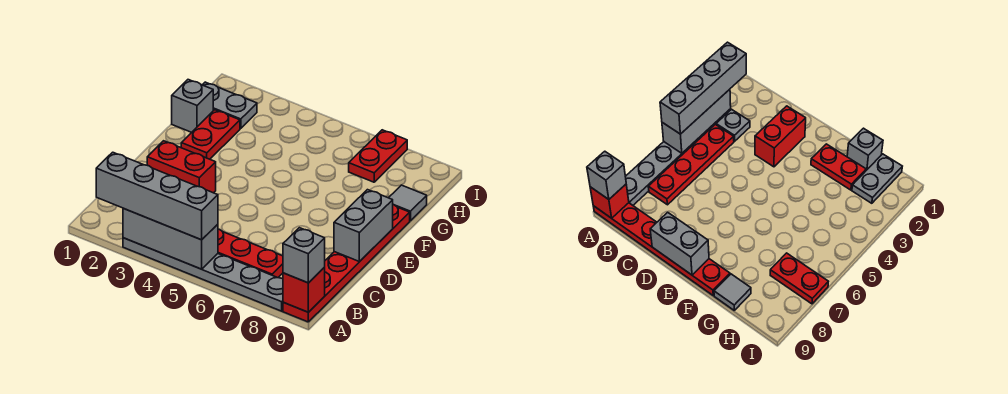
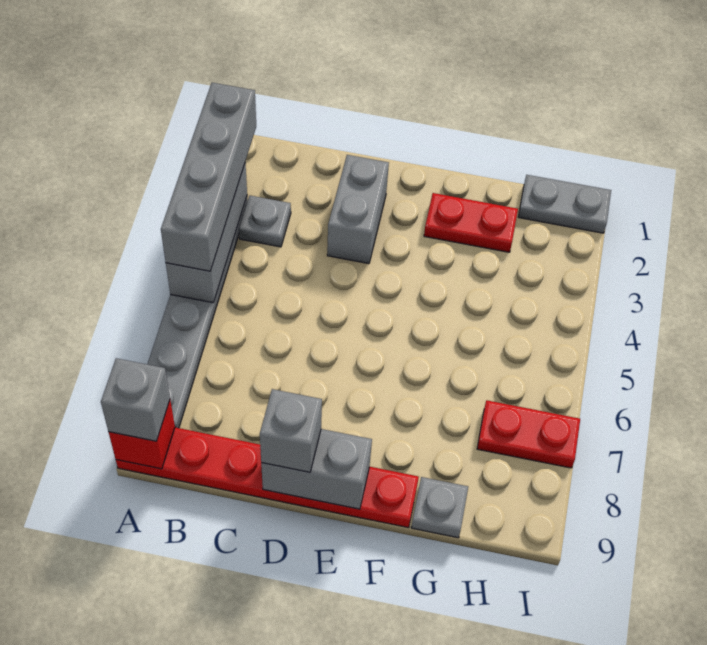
red plate B4:B7 level 1 -> none
red brick D2:D3 level 1 -> grey brick D2:D3 level 1
grey brick G1 level 1 -> grey brick D9 level 3
grey tile G9 level 1 -> grey plate G9 level 1
grey plate H1:H2 level 1 -> grey plate H1:I1 level 1

